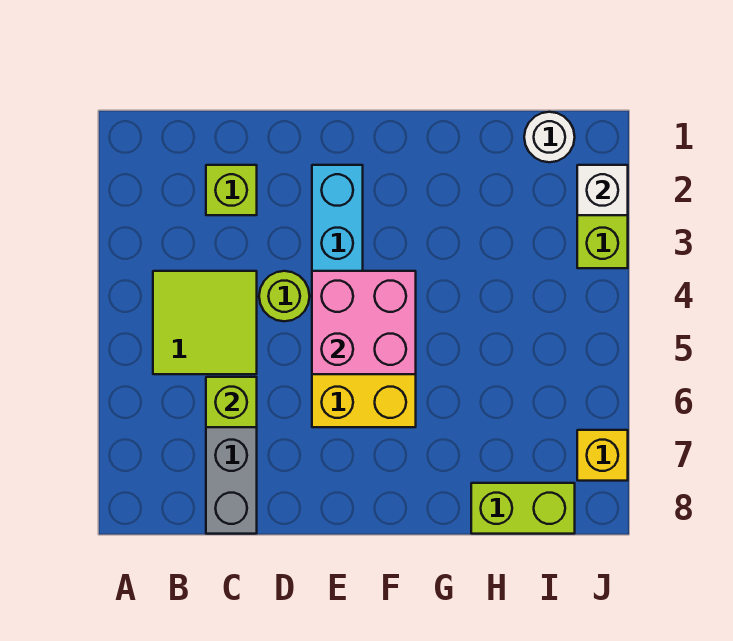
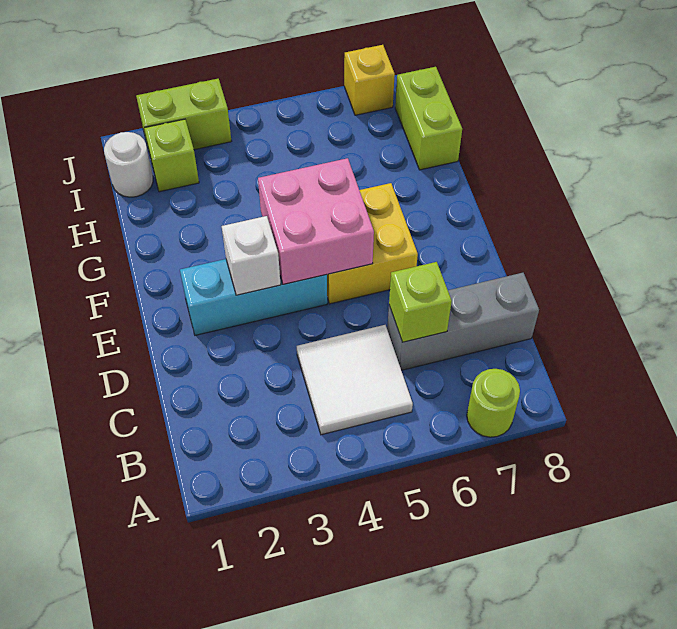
lime tile B4:C5 level 1 -> white tile B4:C5 level 1
lime brick C2 level 1 -> lime brick I2 level 1
lime round brick D4 level 1 -> lime round brick A7 level 1
white brick J2 level 2 -> white brick E3 level 2

